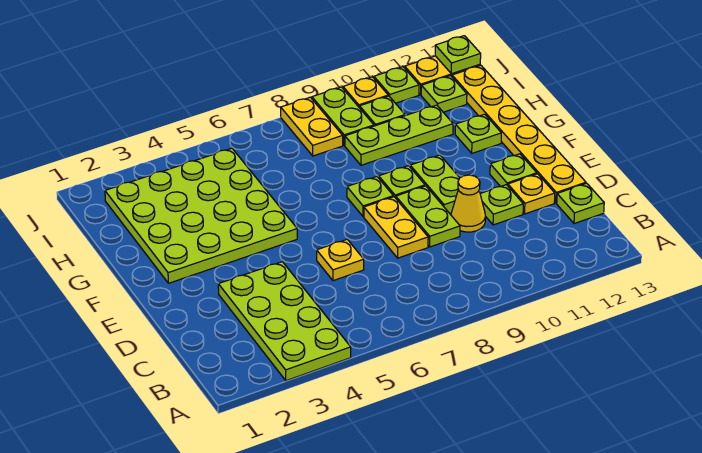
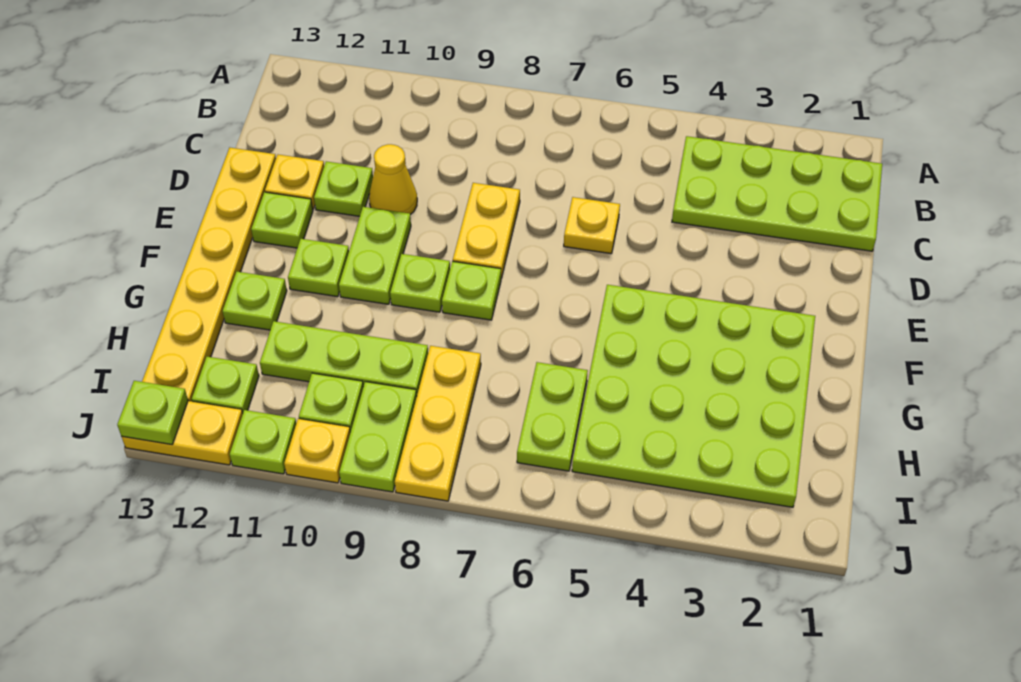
lime plate A3:D4 level 1 -> lime plate B1:C4 level 1
lime plate C13 level 1 -> lime plate F11 level 1
lime plate D9:E9 level 1 -> lime plate H6:I6 level 1
yellow plate I8:J8 level 1 -> yellow plate H8:J8 level 1

